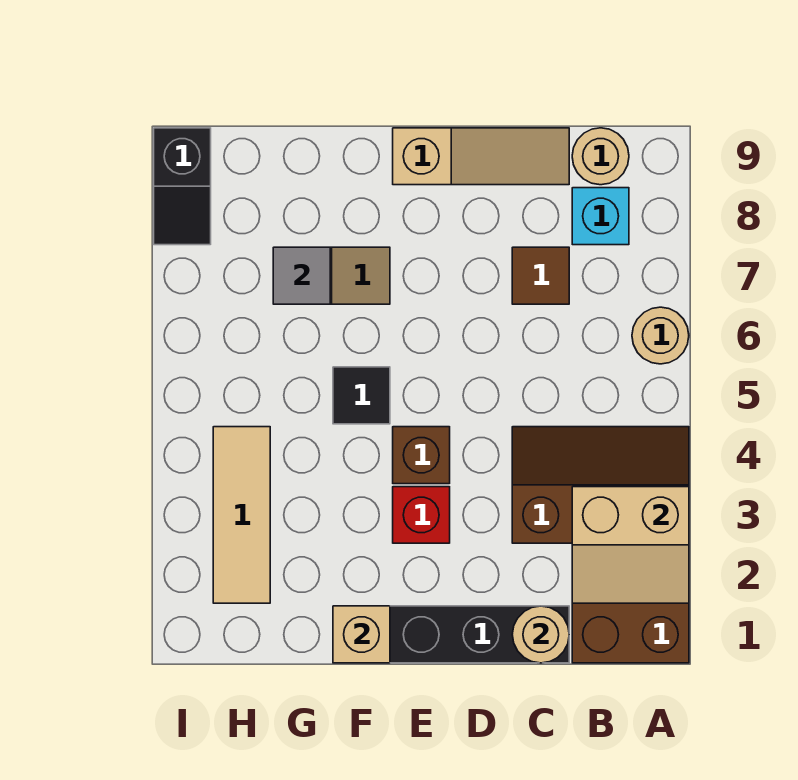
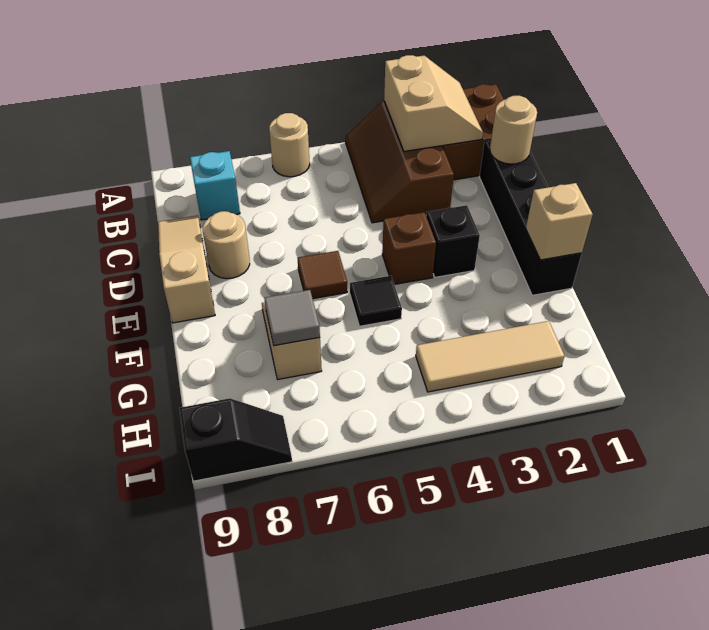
tan round brick B9 level 1 -> tan round brick D8 level 1
brown tile C7 level 1 -> brown tile E6 level 1
red brick E3 level 1 -> black brick E3 level 1

